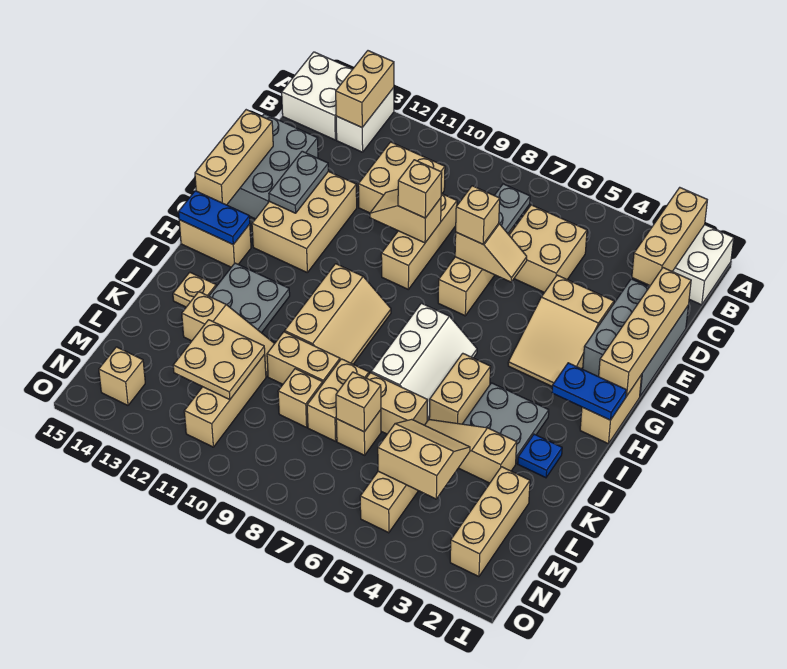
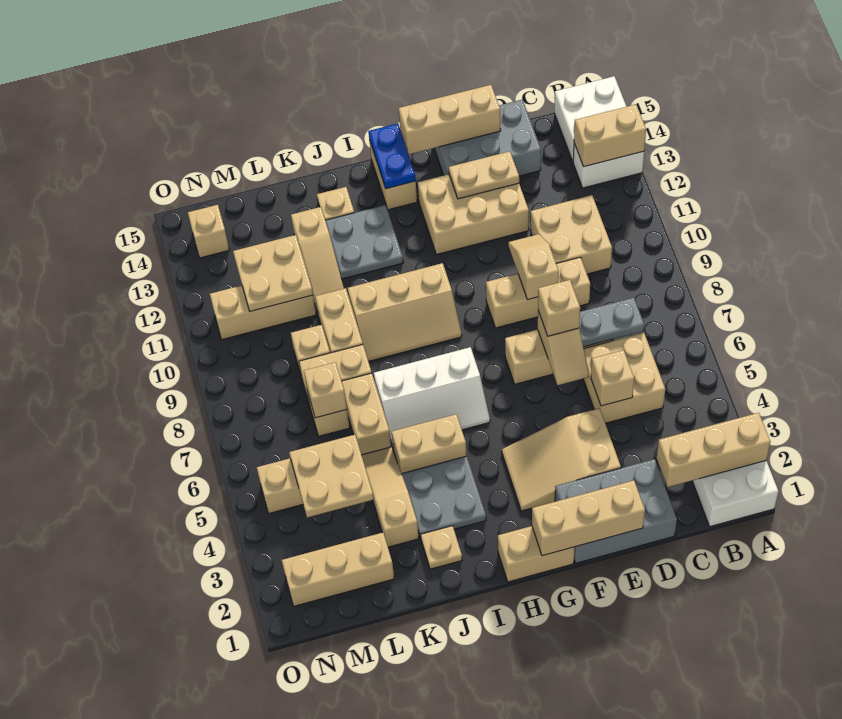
tan brick D1:G1 level 2 -> tan brick E1:G1 level 2
tan brick E9 level 3 -> tan brick D5 level 2
grey plate E13:F13 level 2 -> tan plate E13:F13 level 2
blue plate H1:H2 level 2 -> none
blue plate J2 level 1 -> tan plate J2 level 1
tan slope L4:M5 level 2 top M -> tan plate L4:M5 level 2

